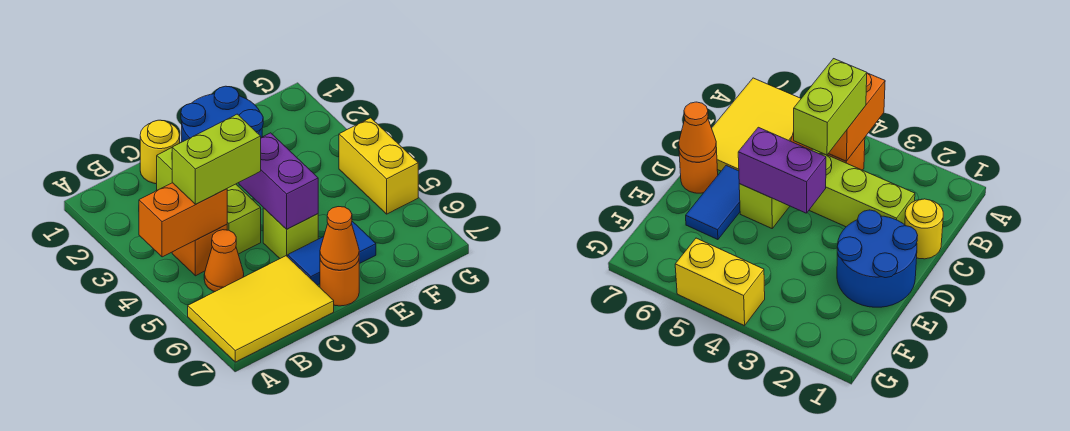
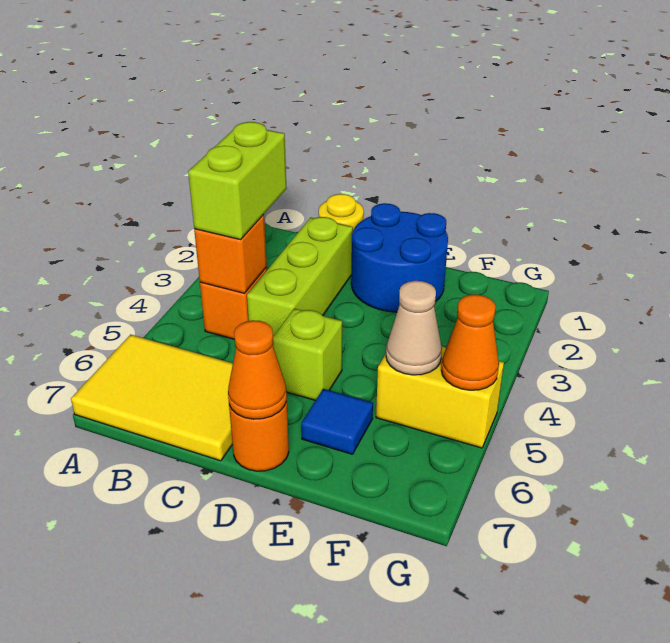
orange brick A4:B4 level 2 -> orange brick B4 level 2
lime brick B4:C4 level 3 -> lime brick B3:B4 level 3
orange cone B5 level 1 -> orange cone G5 level 2
purple brick D4:D5 level 2 -> none
blue tile D6:E6 level 1 -> blue tile E6 level 1
none -> tan cone F5 level 2
yellow brick G4:G5 level 1 -> yellow brick F5:G5 level 1

